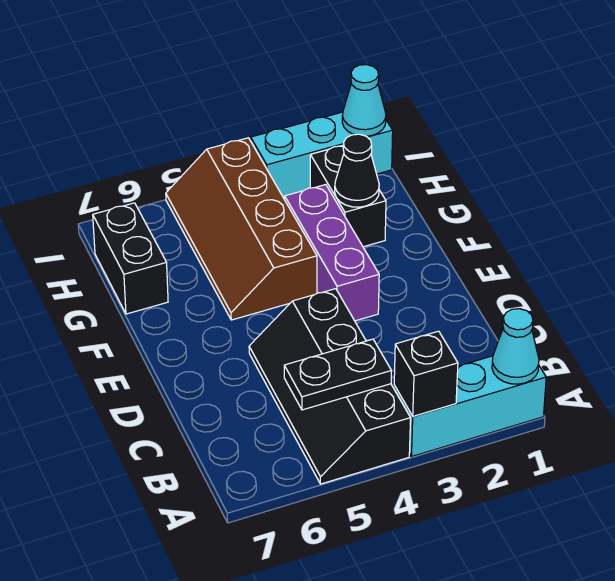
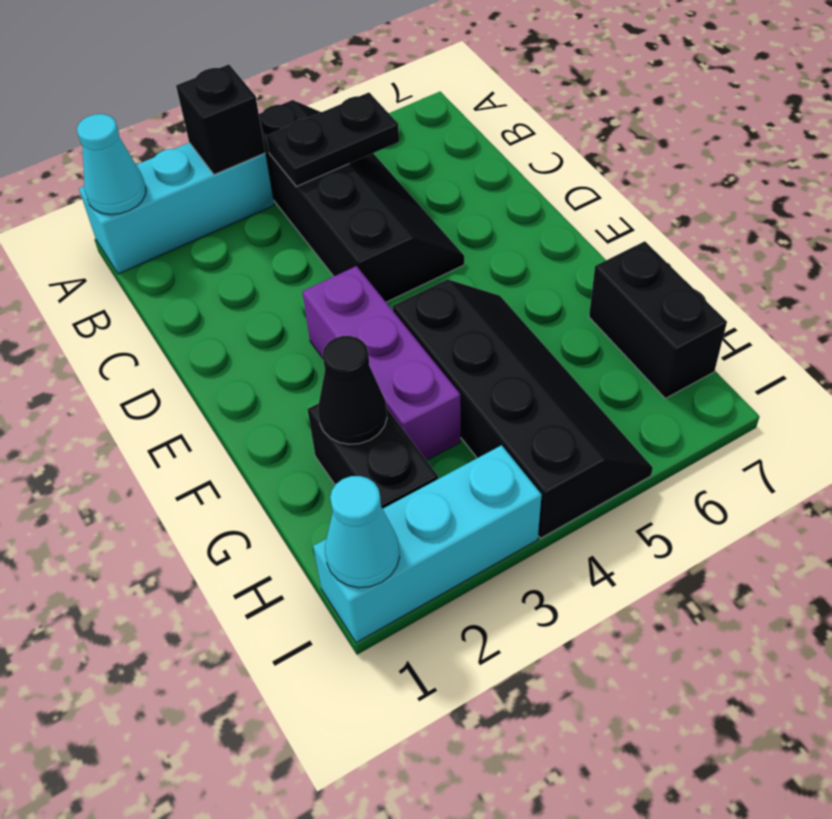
brown slope F4:I5 level 1 top 4 -> black slope F4:I5 level 1 top 4

